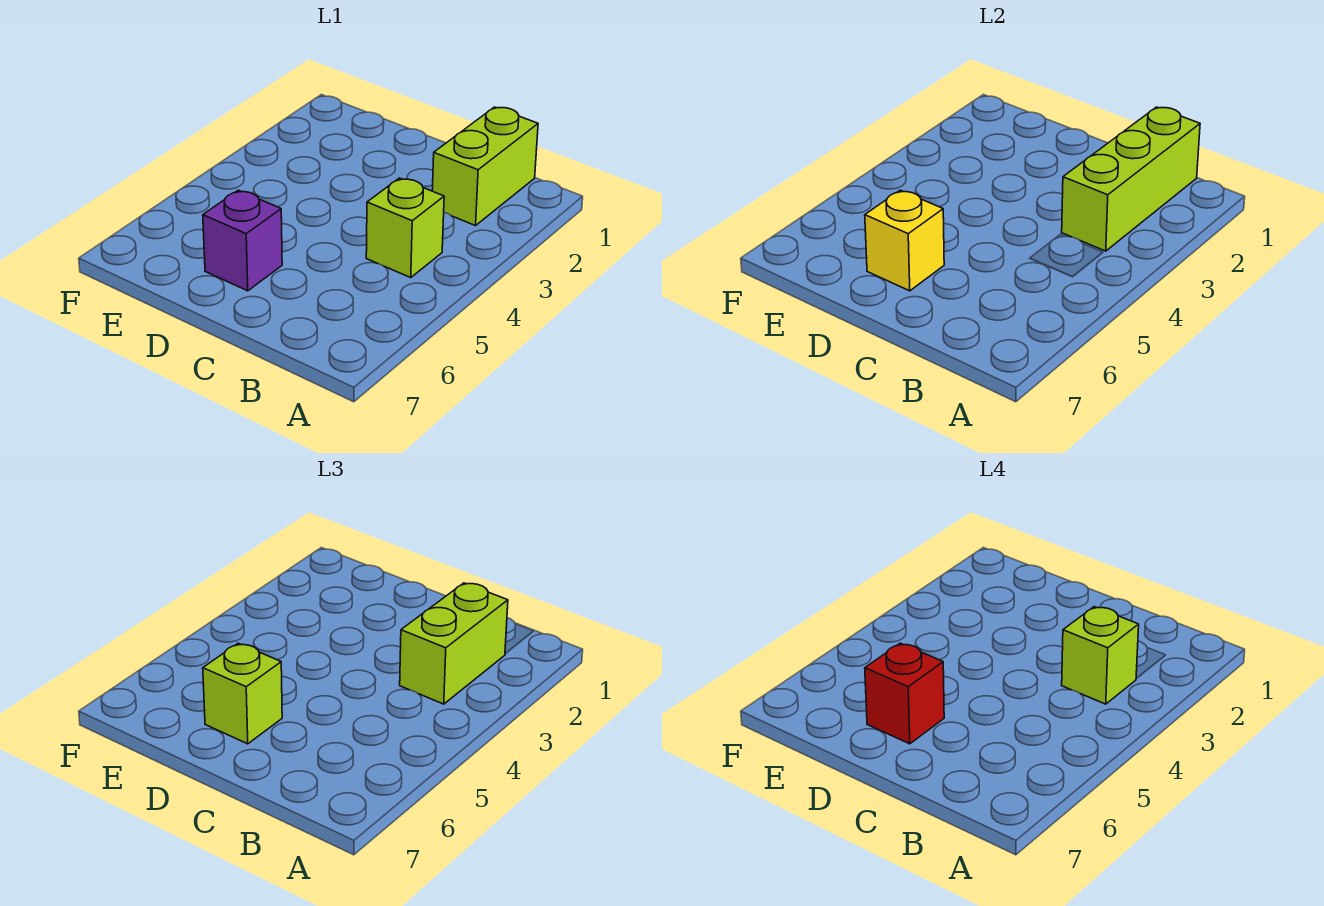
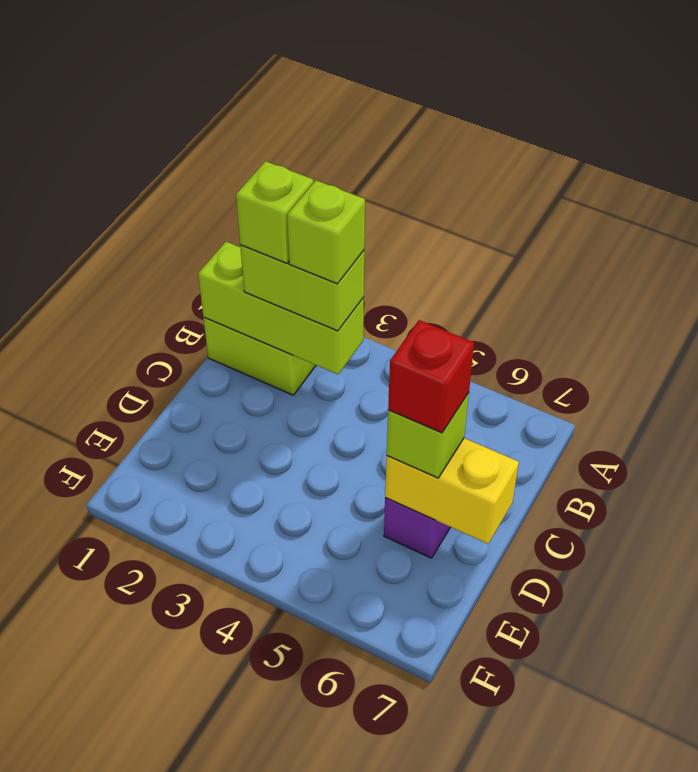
lime brick B4 level 1 -> lime brick B2 level 4
yellow brick D6 level 2 -> yellow brick D6:D7 level 2

